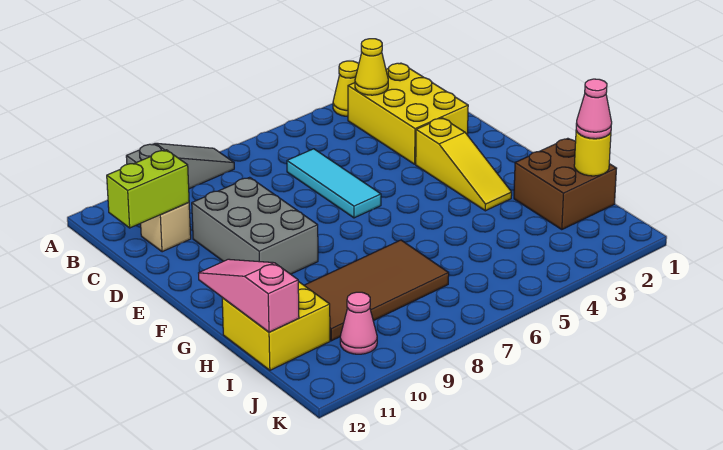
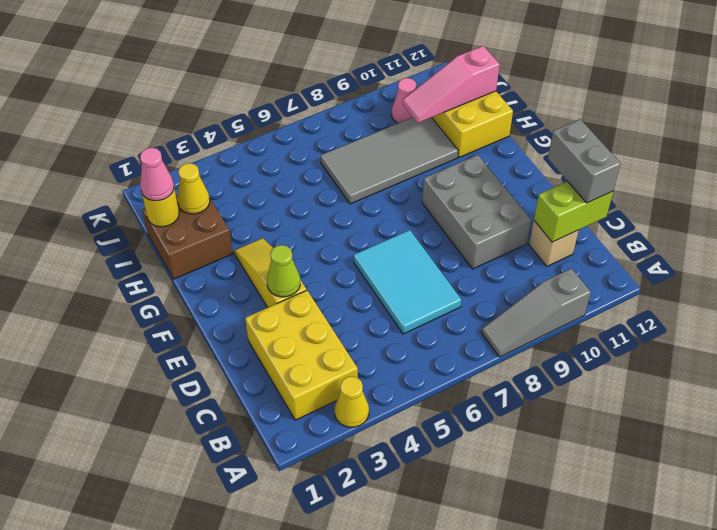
yellow cone B3 level 2 -> yellow cone I2 level 2
cyan tile C6:E6 level 1 -> cyan tile C6:E7 level 1
none -> grey brick C12:D12 level 3
none -> lime cone E3 level 2
pink slope G12:I12 level 2 top I -> pink slope I10:I12 level 2 top 12
brown tile H7:I10 level 1 -> grey tile H7:I10 level 1

